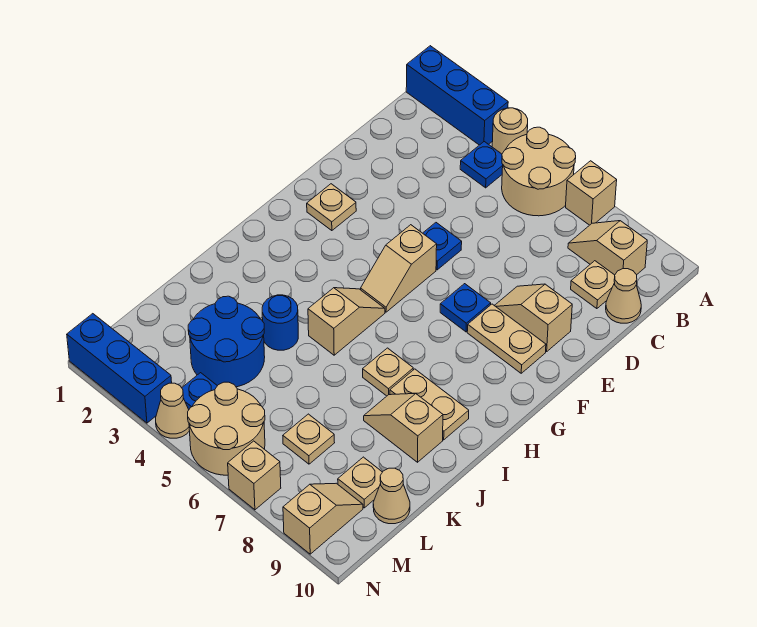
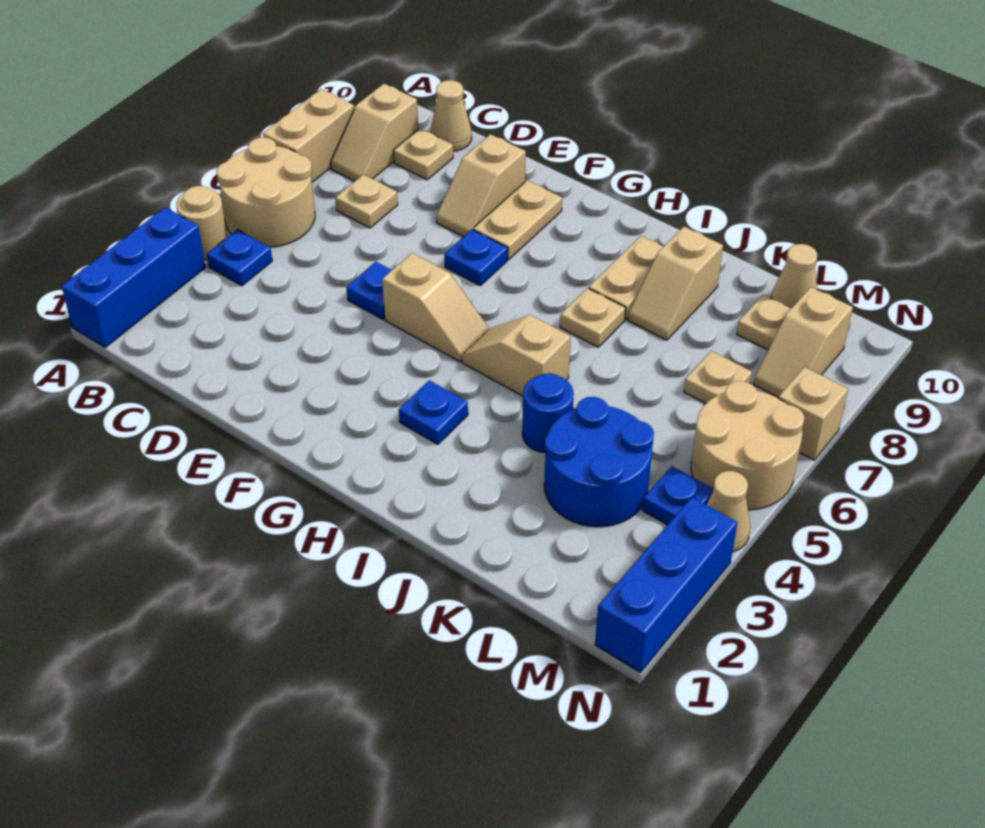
tan brick A7 level 1 -> tan brick A7:A8 level 1
tan plate F2 level 1 -> tan plate C7 level 1
none -> blue plate H3 level 1
tan slope M9:N9 level 1 top N -> tan slope M8:M9 level 1 top 9

